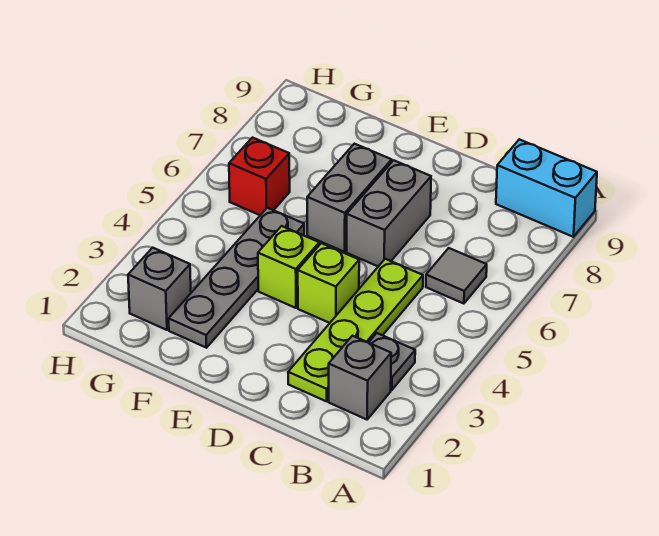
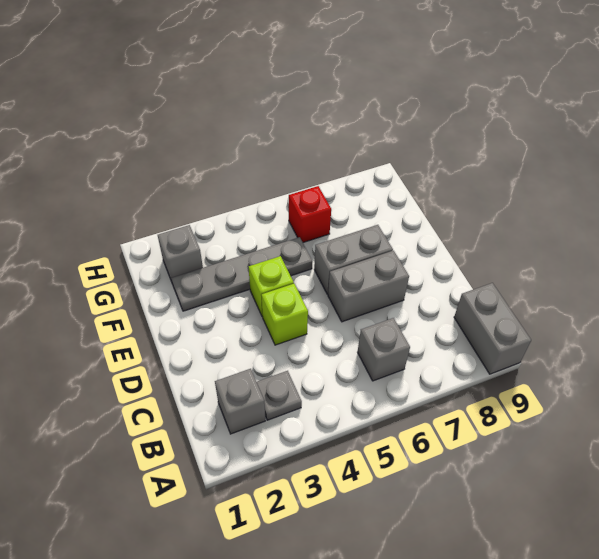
cyan brick A9:B9 level 1 -> grey brick A9:B9 level 1
grey tile B6 level 1 -> grey brick B6 level 1
lime plate C2:C5 level 1 -> none

